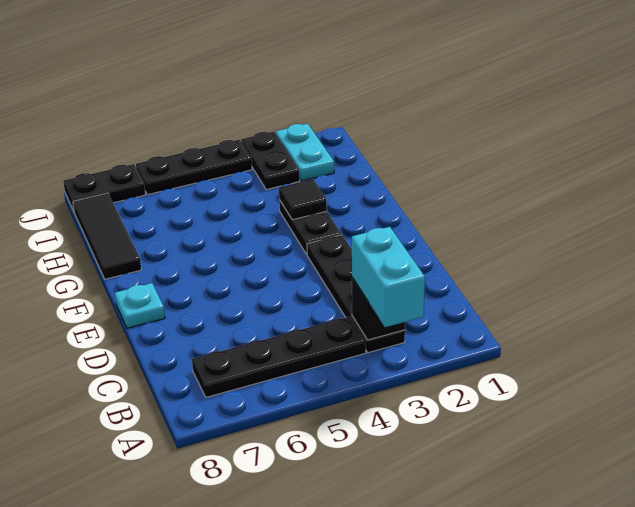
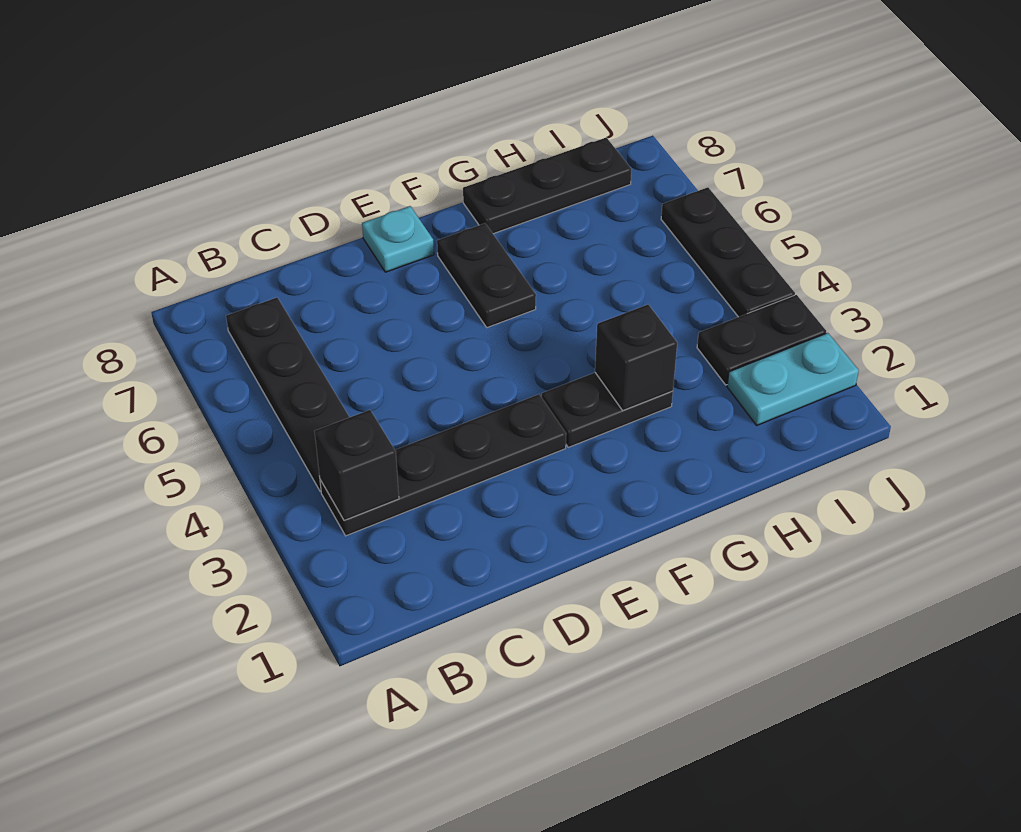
cyan brick A3:B3 level 3 -> none
black tile G3 level 2 -> black brick G3 level 2
black tile G8:I8 level 1 -> black plate G8:I8 level 1
black plate J7:J8 level 1 -> black plate F6:F7 level 1

